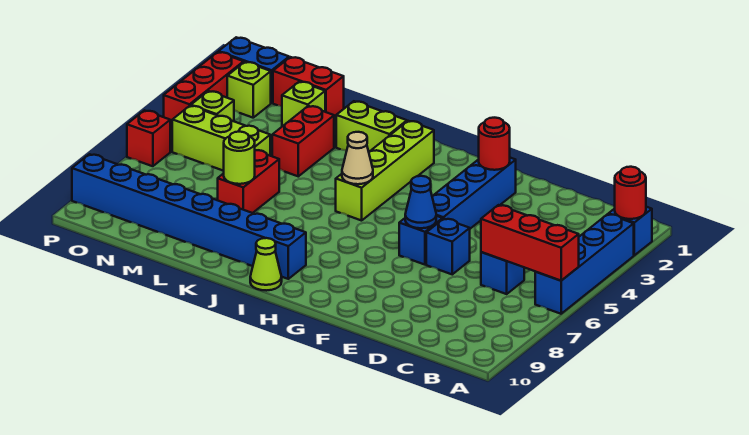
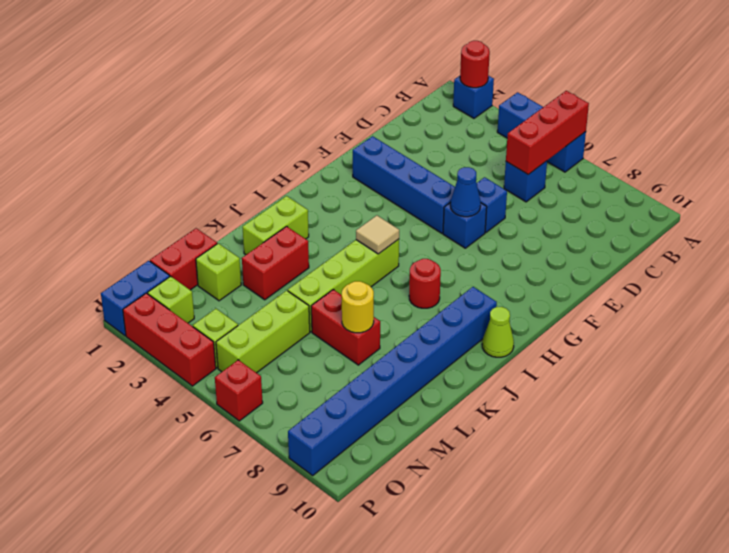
blue brick A3:A6 level 1 -> blue brick A4:A6 level 1
red round brick F2 level 2 -> red round brick I7 level 1
lime brick I2:I5 level 1 -> lime brick I5:L5 level 1
tan cone I5 level 2 -> tan tile I5 level 2
red brick L3:L4 level 1 -> red brick K3:L3 level 1
lime round brick L7 level 2 -> yellow round brick L7 level 2

